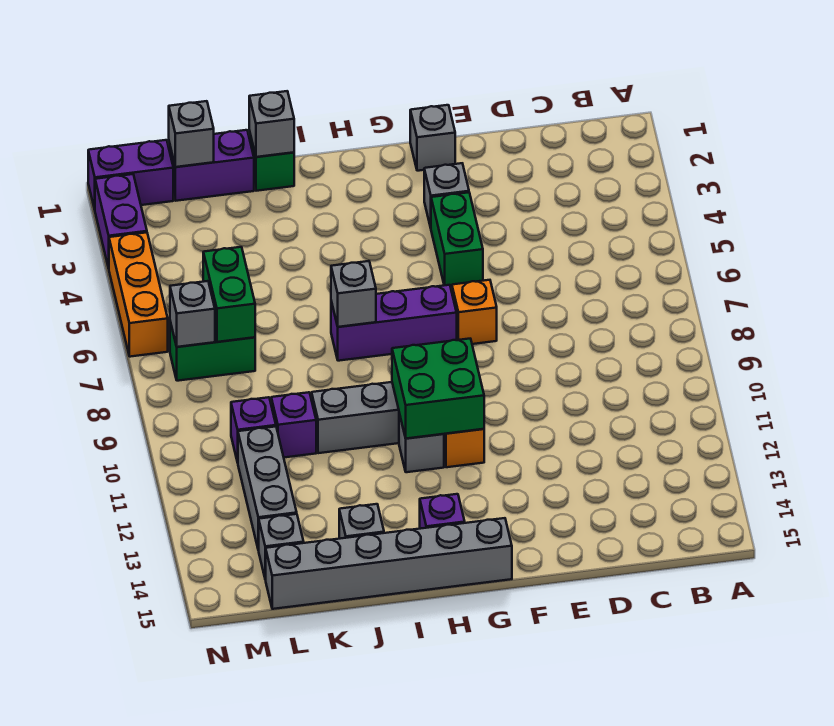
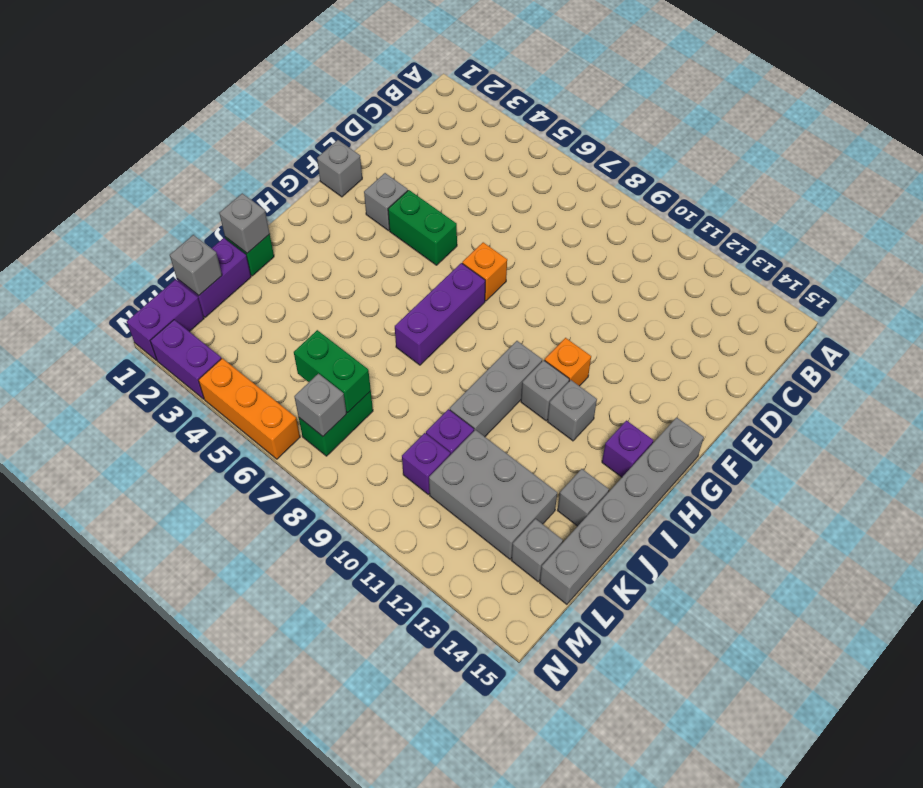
green brick G10:H11 level 2 -> none
grey brick I7 level 2 -> grey brick H12 level 1
grey brick L11:L13 level 1 -> grey brick K11:L13 level 1

